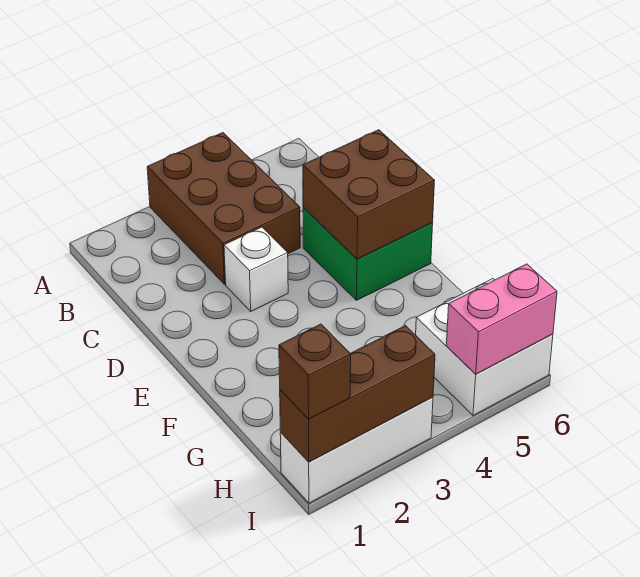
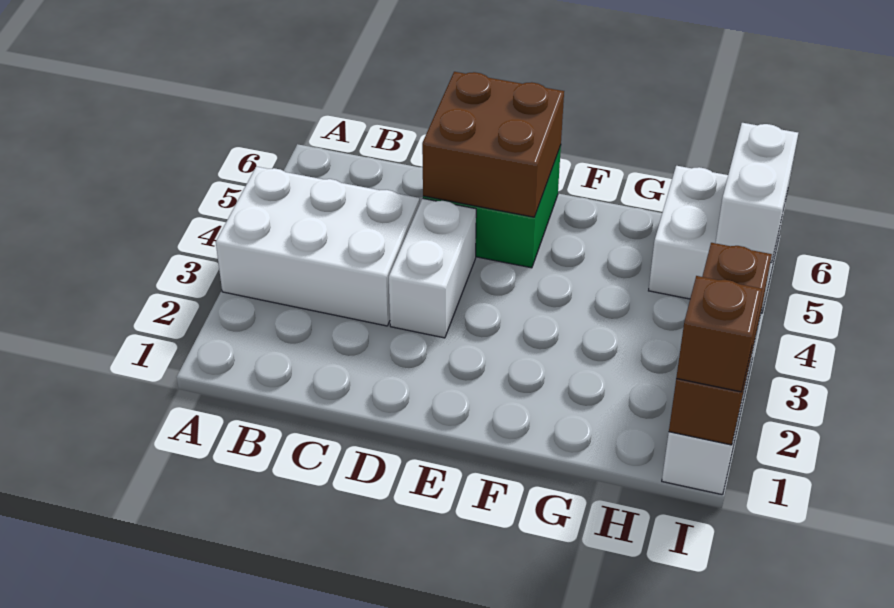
brown brick A3:C4 level 1 -> white brick A3:C4 level 1
white brick D3 level 1 -> white brick D3:D4 level 1
pink brick I5:I6 level 2 -> white brick I5:I6 level 2

